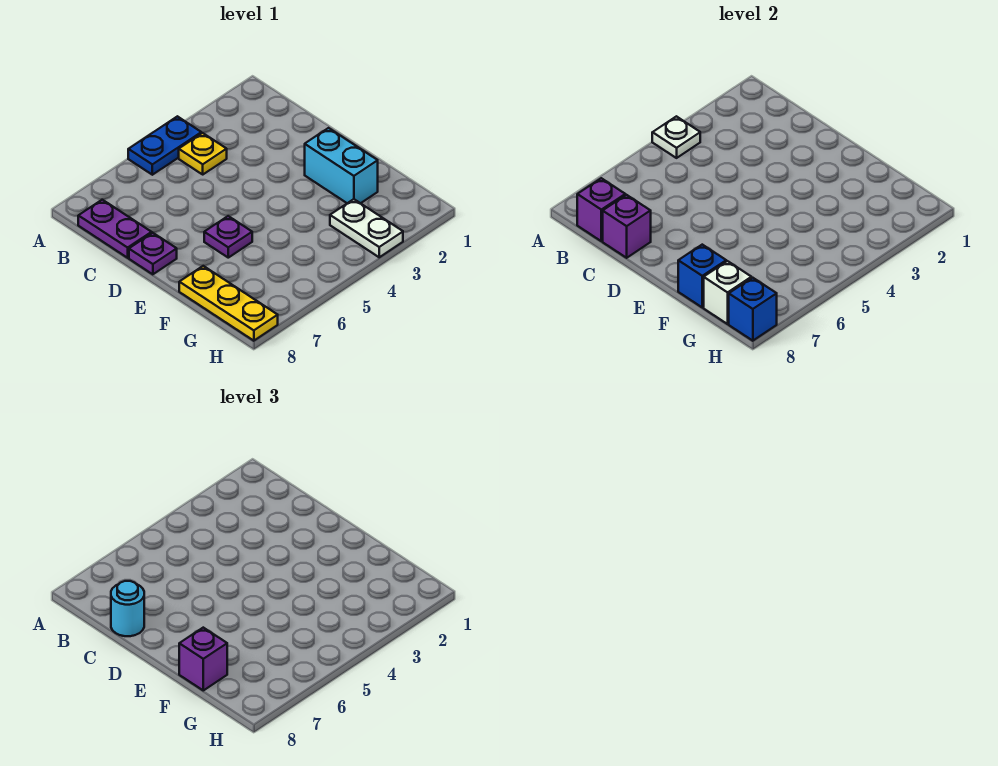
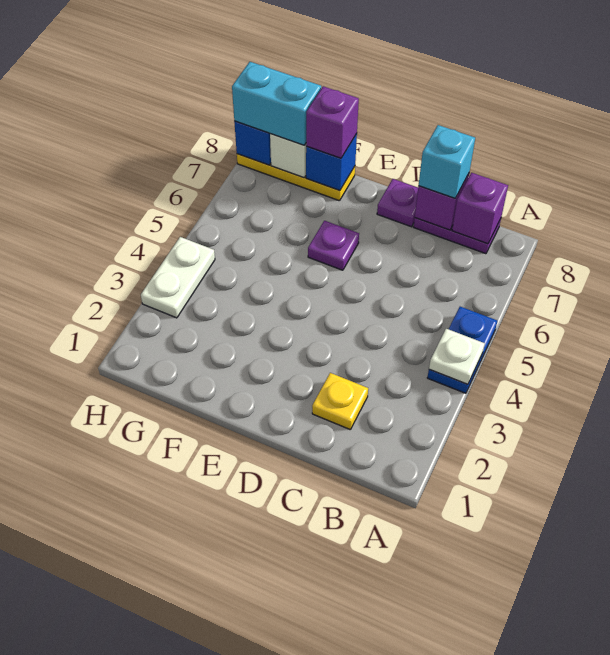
yellow plate B4 level 1 -> yellow plate C2 level 1
cyan round brick C8 level 3 -> cyan brick C8 level 3
cyan brick E2:F2 level 1 -> cyan brick G8:H8 level 3
white plate G3:H3 level 1 -> white plate H3:H4 level 1

